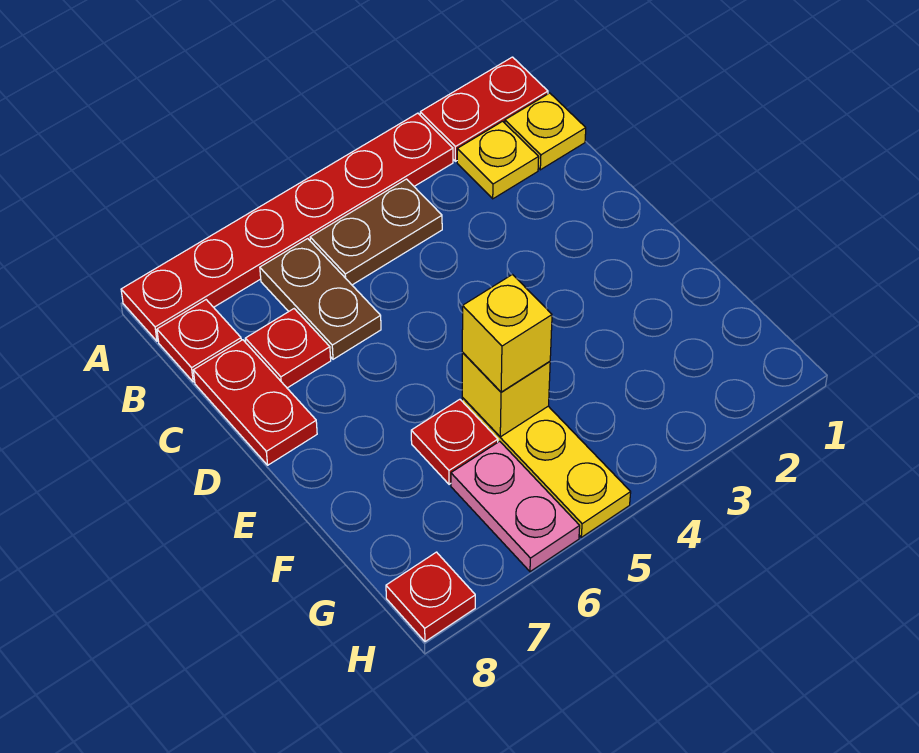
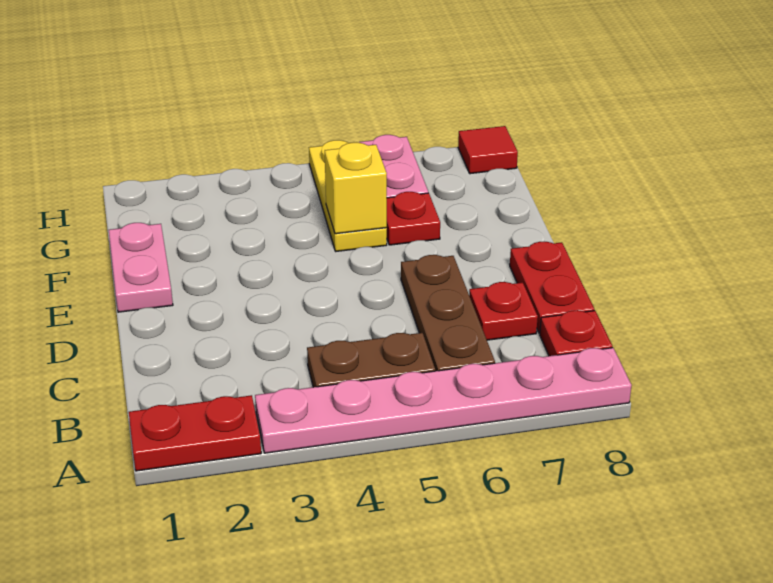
red plate A3:A8 level 1 -> pink plate A3:A8 level 1
yellow plate B1 level 1 -> none
yellow plate B2 level 1 -> none
brown plate B6:C6 level 1 -> brown plate B6:D6 level 1
none -> pink plate E1:F1 level 1
yellow brick F5 level 3 -> none
red plate H8 level 1 -> red tile H8 level 1

